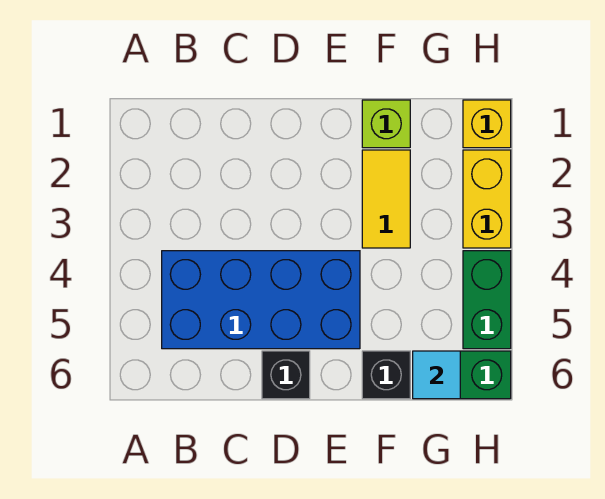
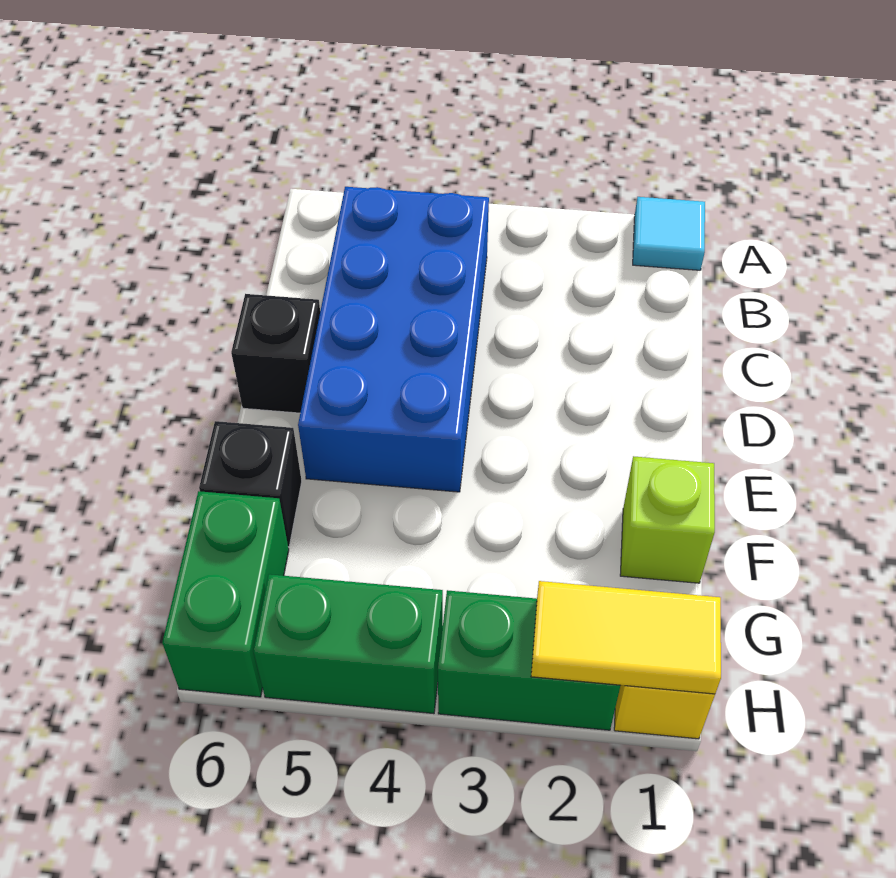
yellow tile F2:F3 level 1 -> yellow tile H1:H2 level 2
cyan tile G6 level 2 -> cyan tile A1 level 1
yellow brick H2:H3 level 1 -> green brick H2:H3 level 1

